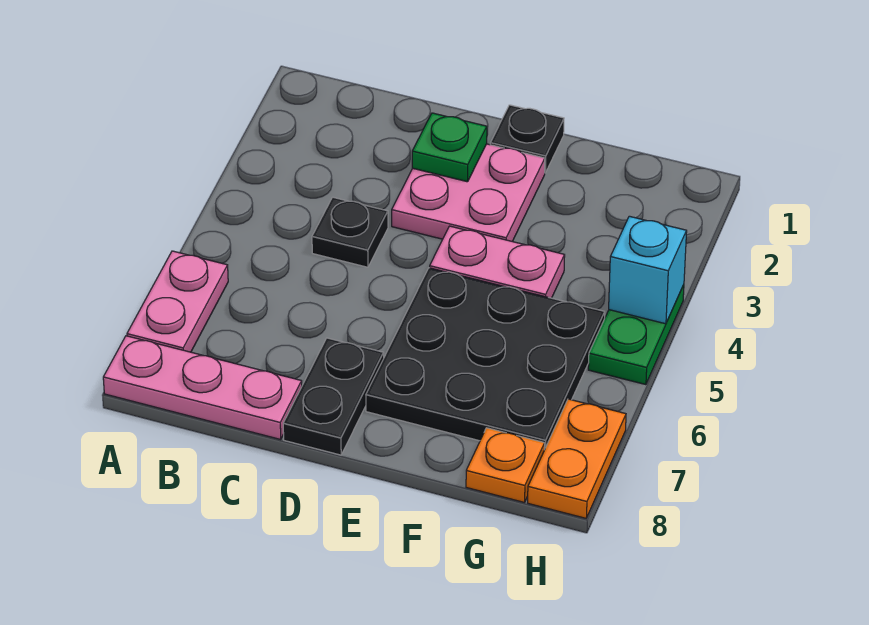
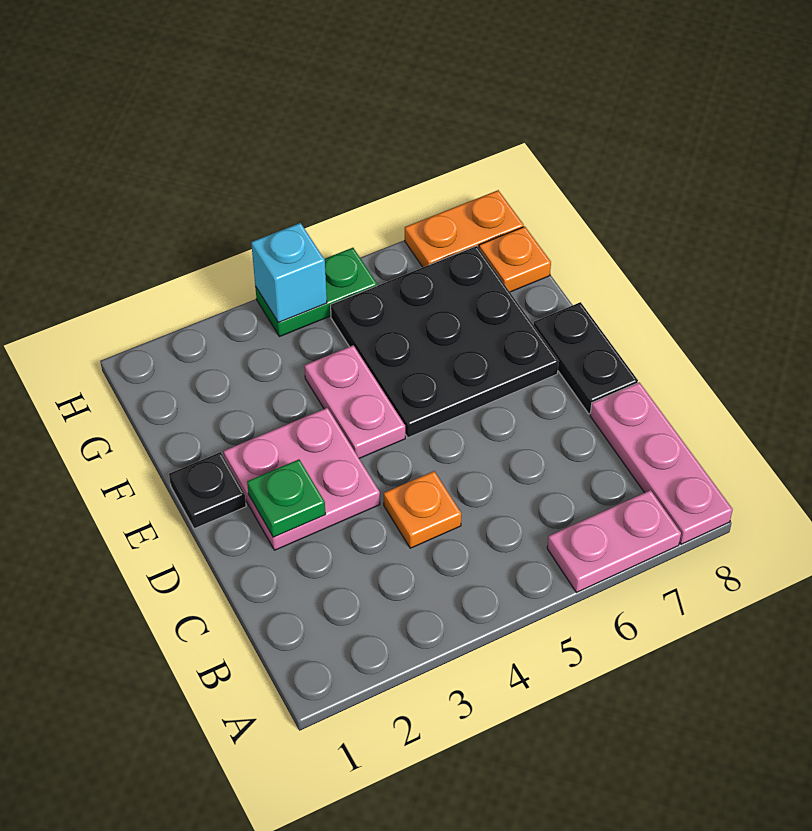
black plate C4 level 1 -> orange plate C4 level 1
black plate D7:D8 level 1 -> black plate D8:E8 level 1

